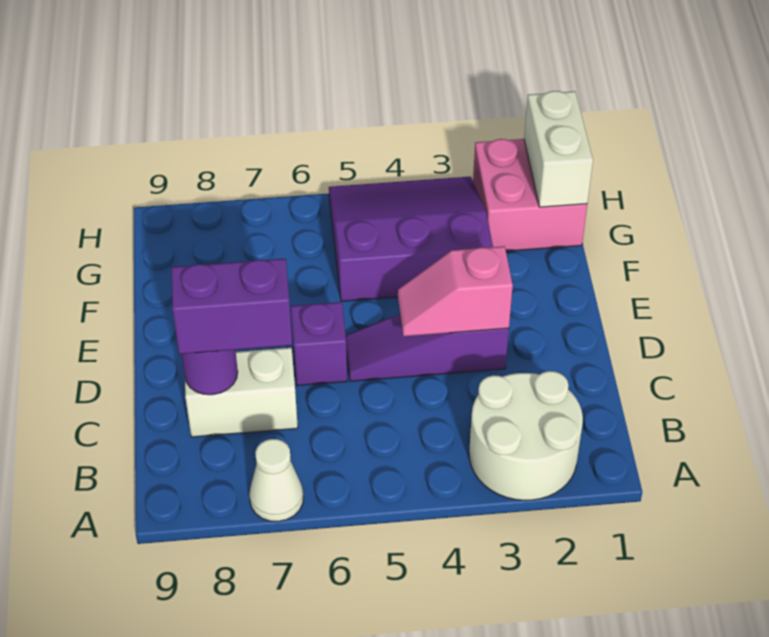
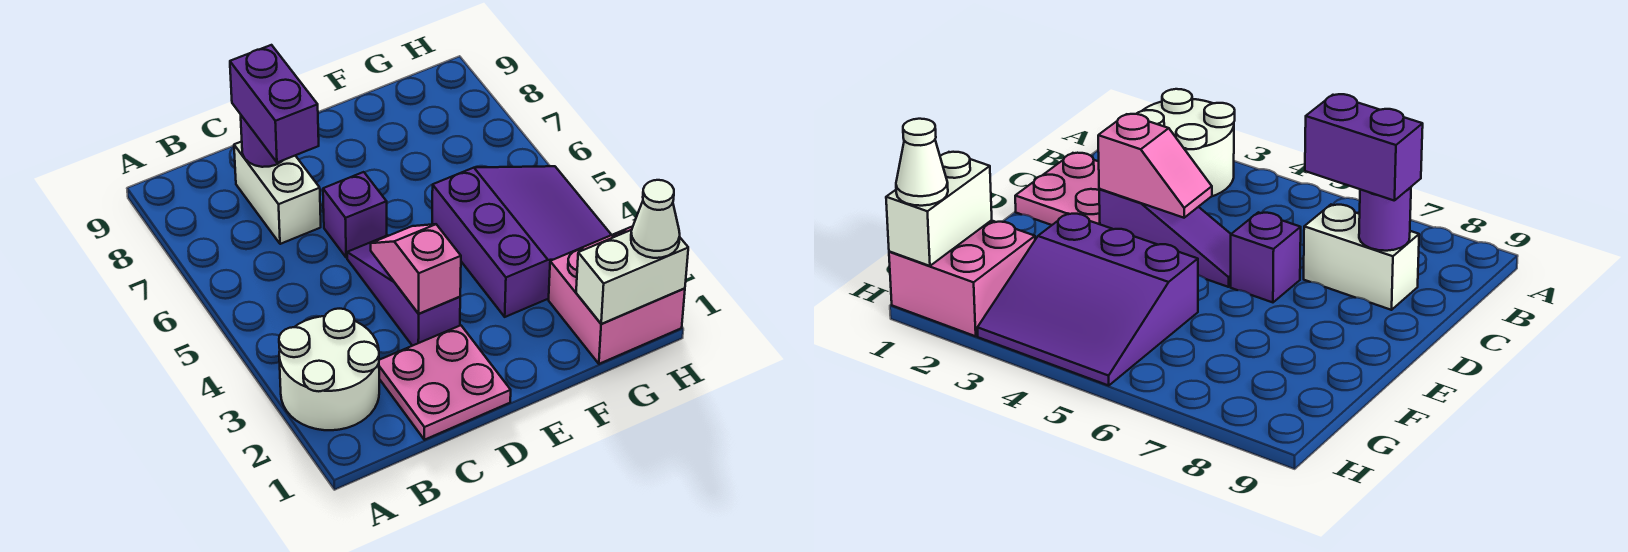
white cone A7 level 1 -> white cone H1 level 3
none -> pink plate C1:D2 level 1

